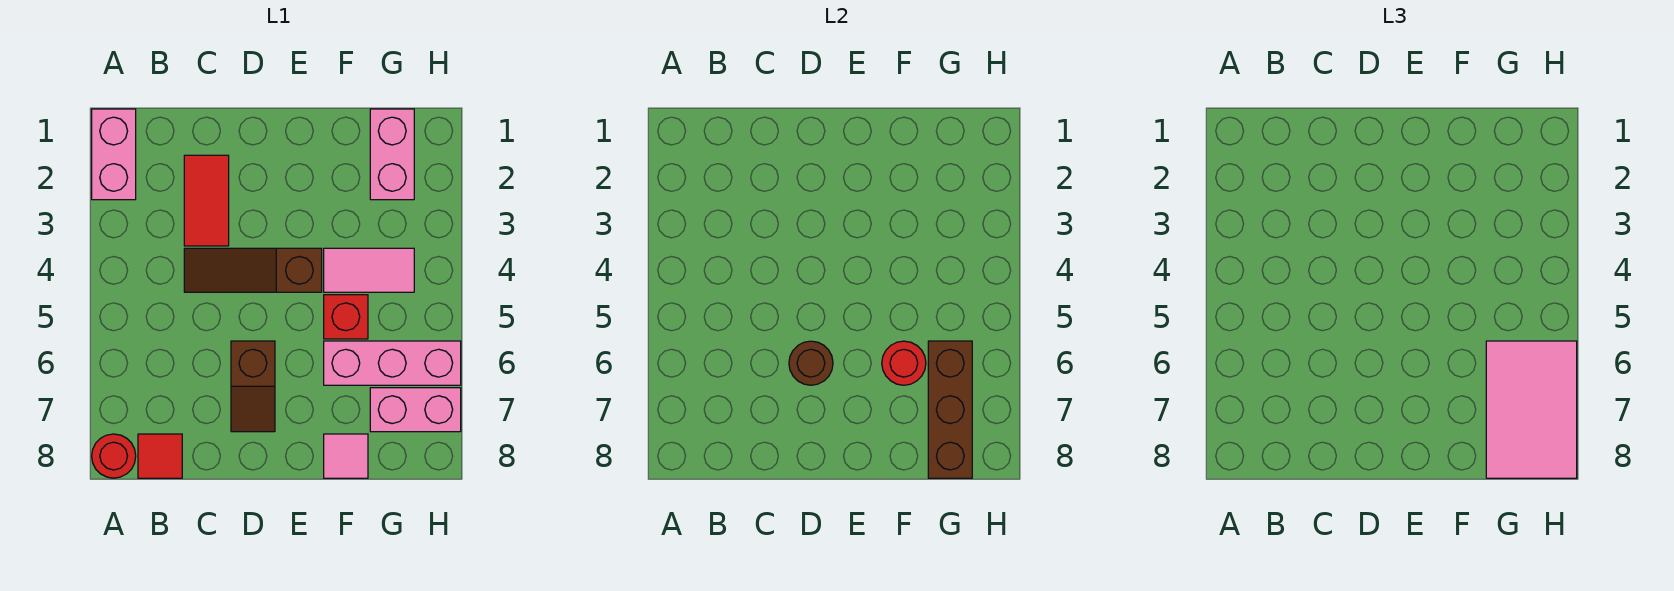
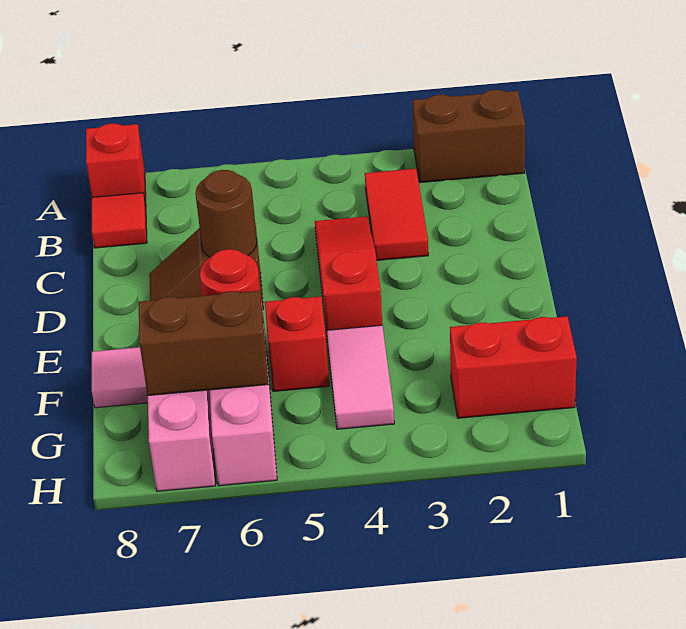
pink brick A1:A2 level 1 -> brown brick A1:A2 level 1
red round brick A8 level 1 -> red brick A8 level 1
red tile C2:C3 level 1 -> red tile B3:C3 level 1
brown slope C4:E4 level 1 top E -> red slope C4:E4 level 1 top E
pink brick G1:G2 level 1 -> red brick G1:G2 level 1
brown brick G6:G8 level 2 -> brown brick G6:G7 level 2
pink tile G6:H8 level 3 -> none

